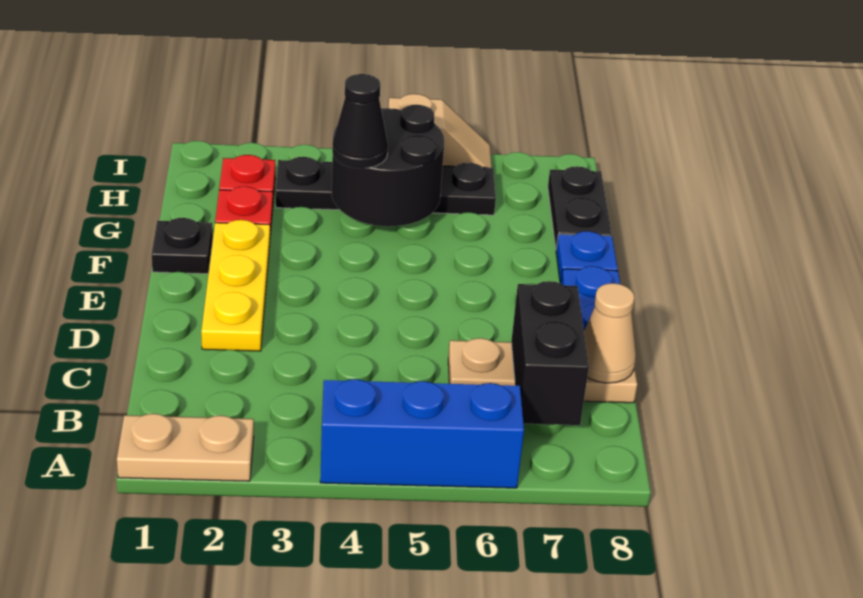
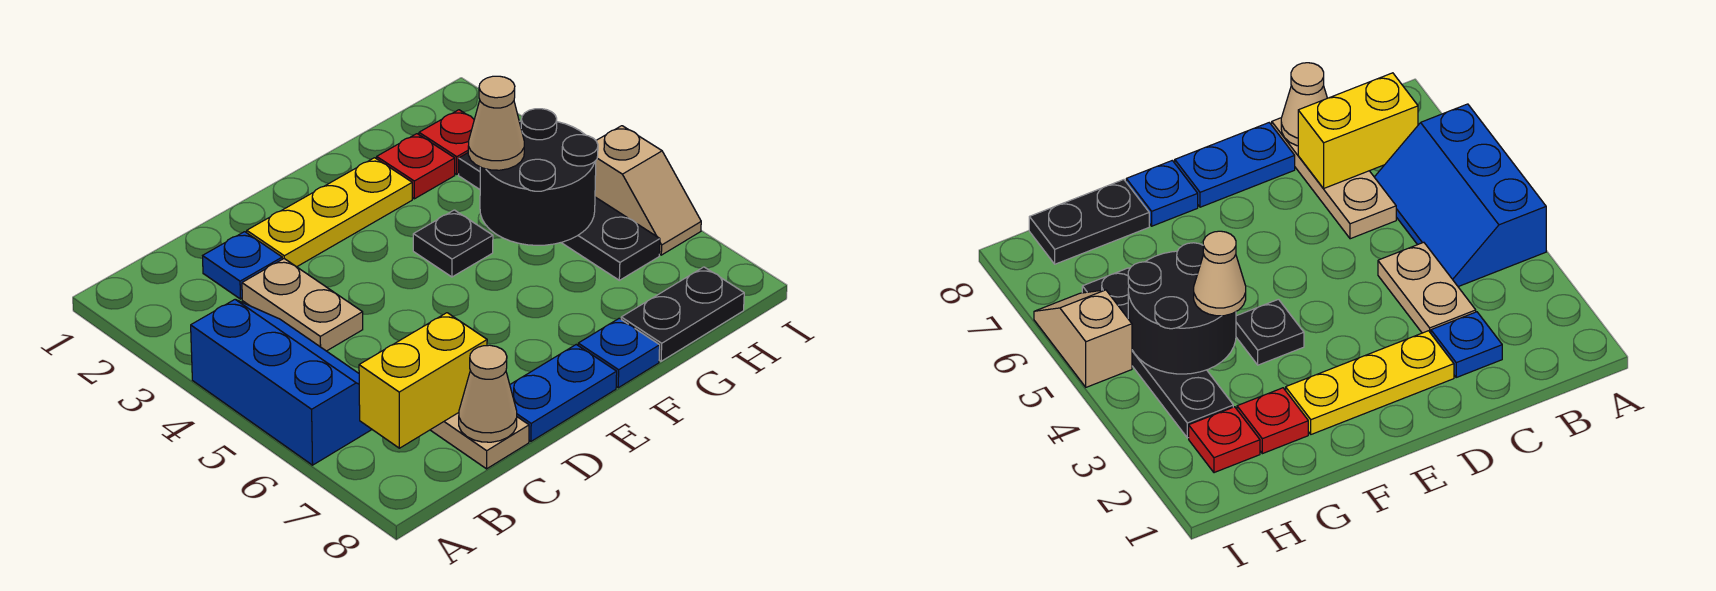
tan plate A1:A2 level 1 -> tan plate C3:C4 level 1
black brick B7:C7 level 2 -> yellow brick B7:C7 level 2
none -> blue plate C2 level 1
black plate F1 level 1 -> black plate F4 level 1
black cone G4 level 3 -> tan cone G4 level 3

